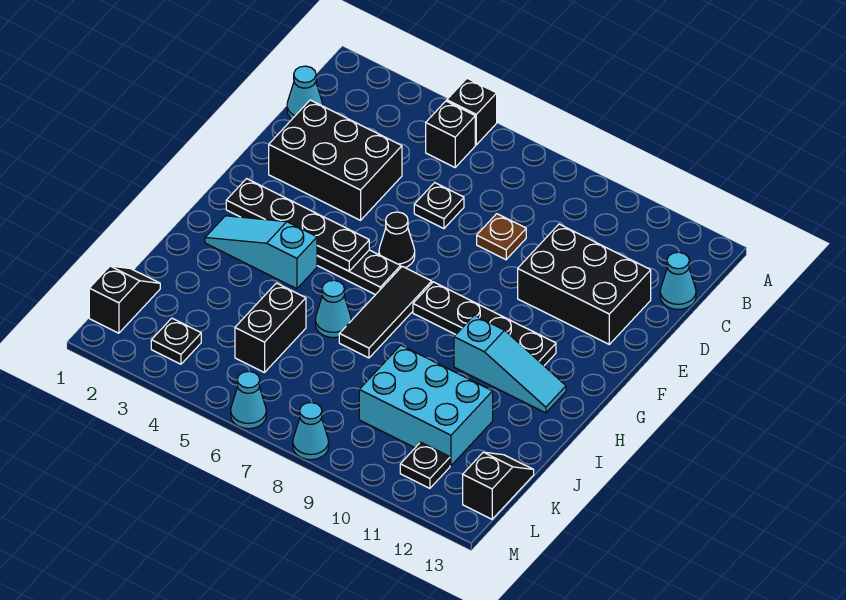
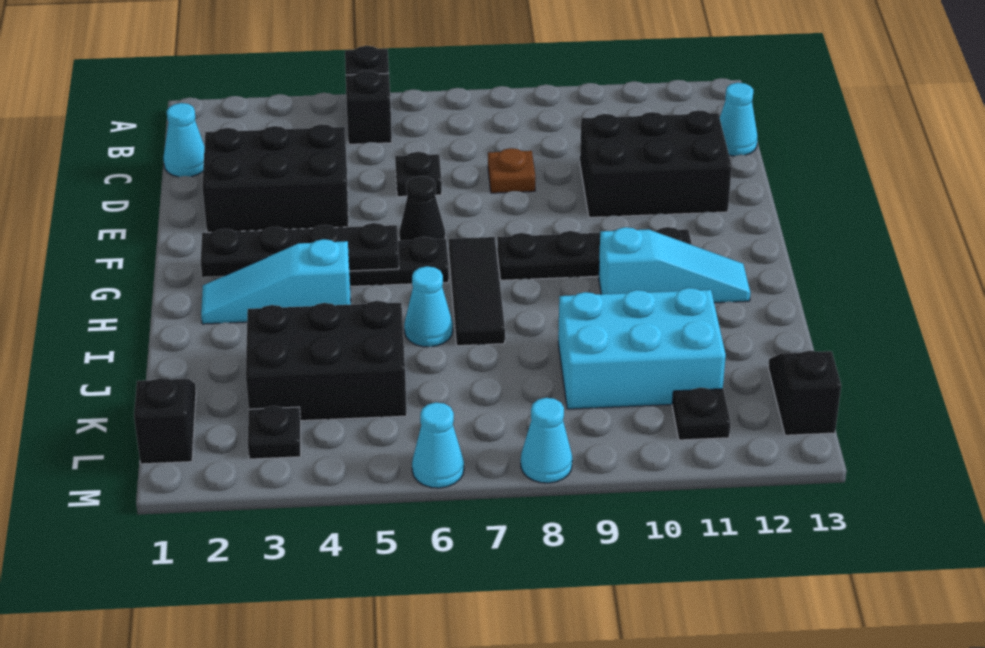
black brick J5:K5 level 1 -> black brick J3:K5 level 1

